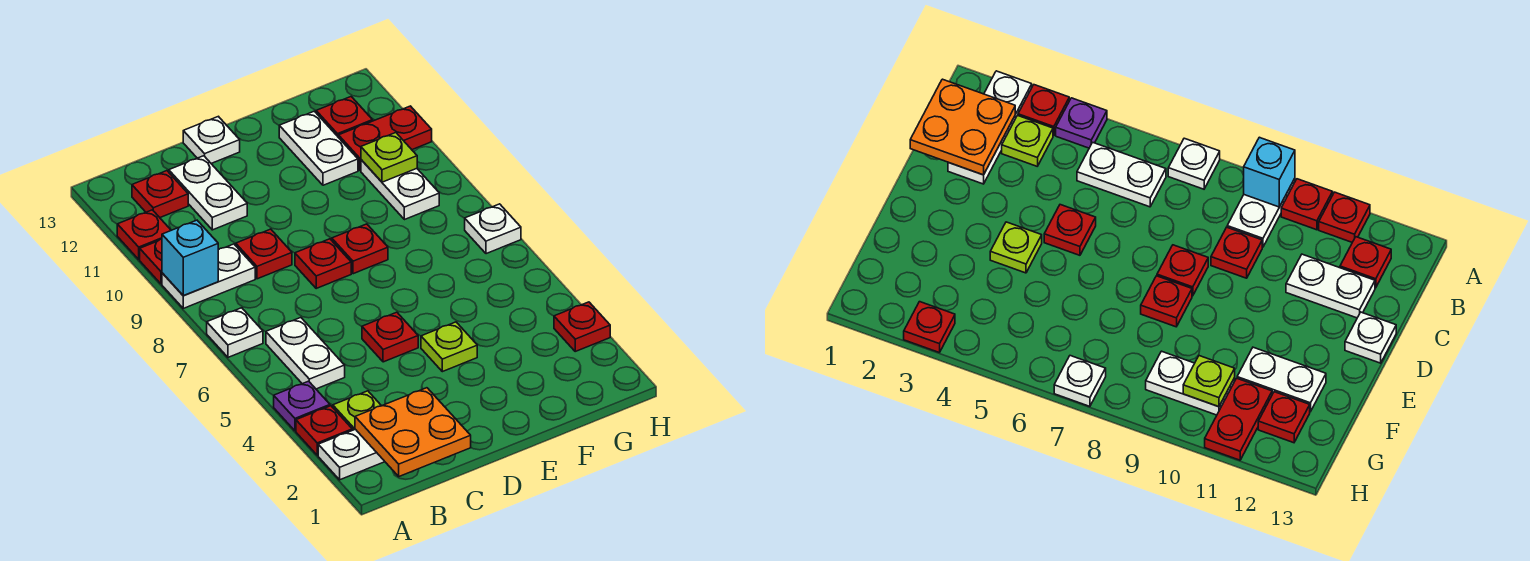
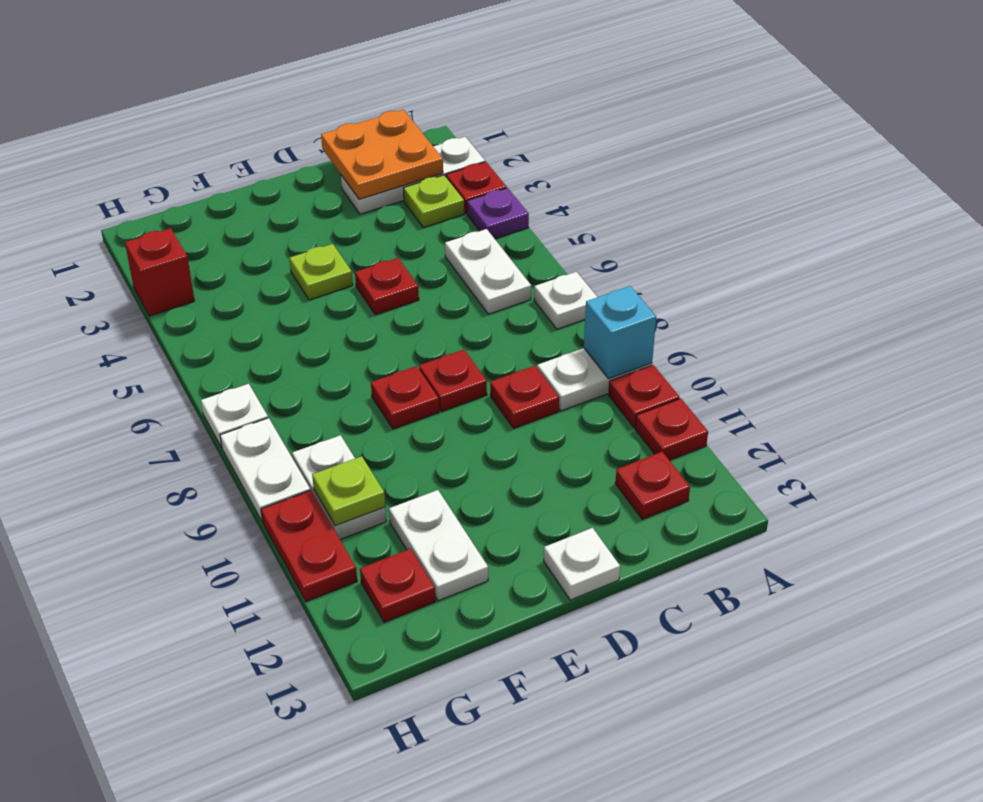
white plate C11:C12 level 1 -> white plate H8:H9 level 1
red plate G11:H11 level 1 -> red plate H10:H11 level 1
red plate H3 level 1 -> red brick H3 level 1

